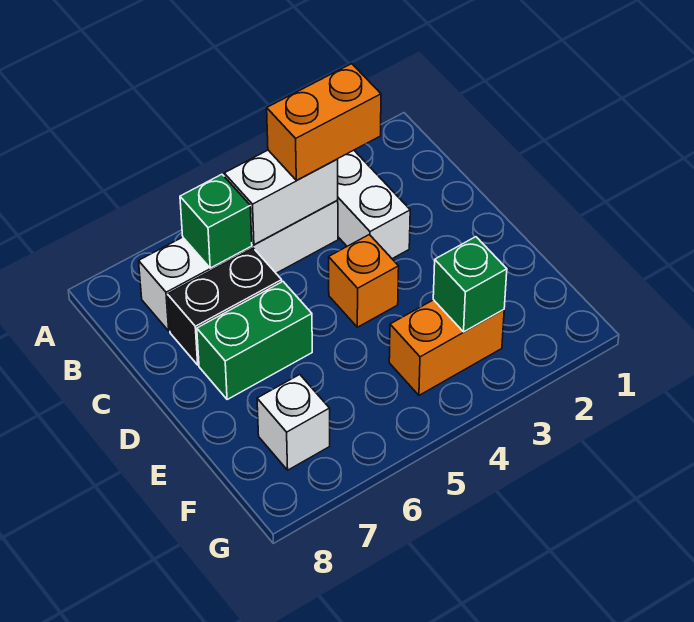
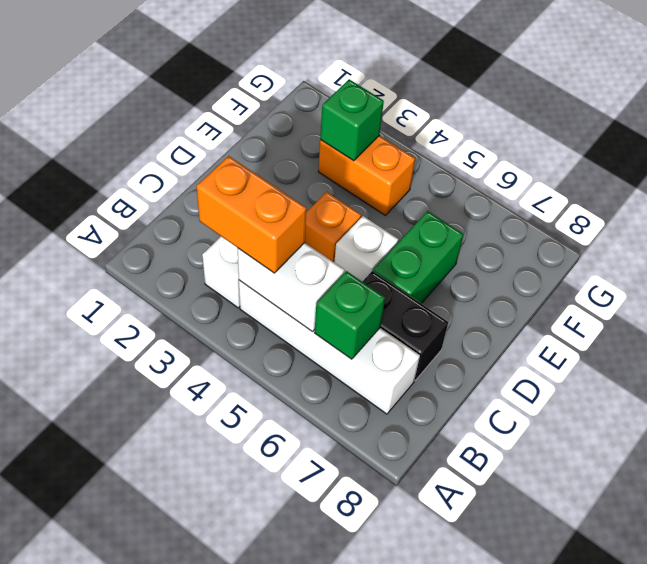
green brick D6:D7 level 1 -> green brick D6:E6 level 1
white brick F7 level 1 -> white brick D5 level 1

